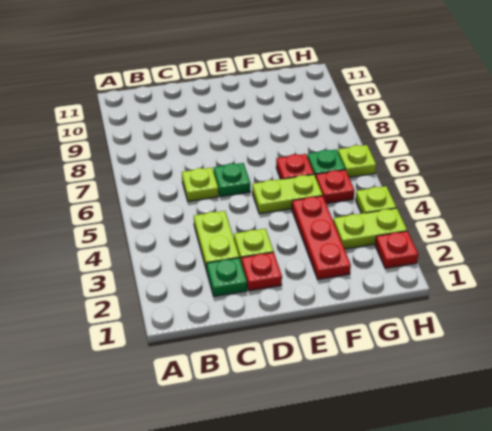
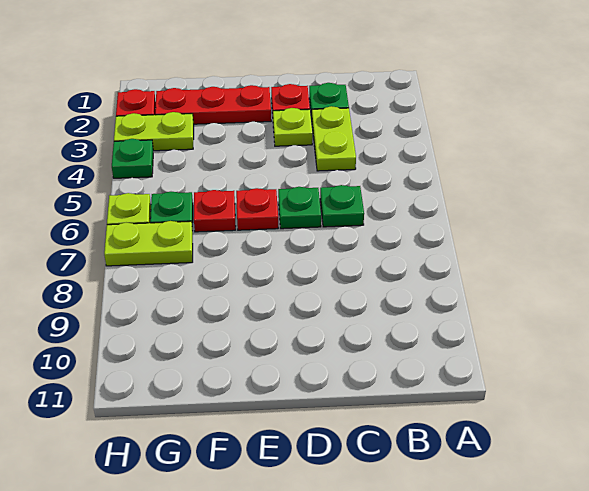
lime plate C6 level 1 -> green plate C6 level 1
lime plate E5:F5 level 1 -> lime plate G7:H7 level 1
red plate F2:F4 level 1 -> red plate E2:G2 level 1
red plate G5 level 1 -> red plate E6 level 1
lime plate H4 level 1 -> green plate H4 level 1

